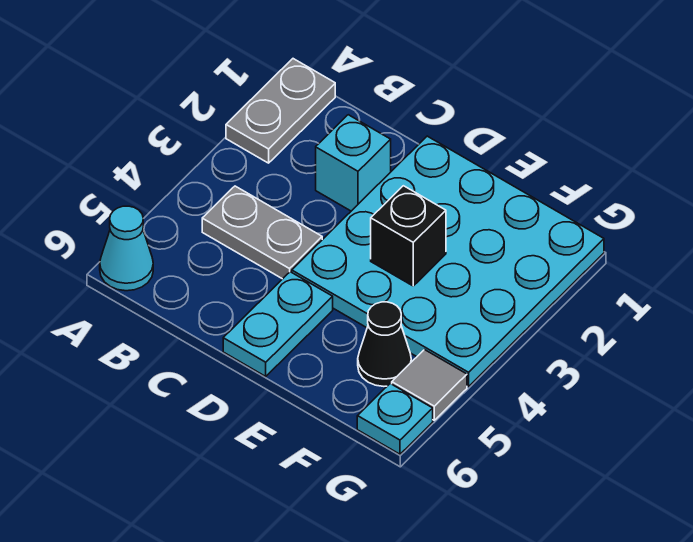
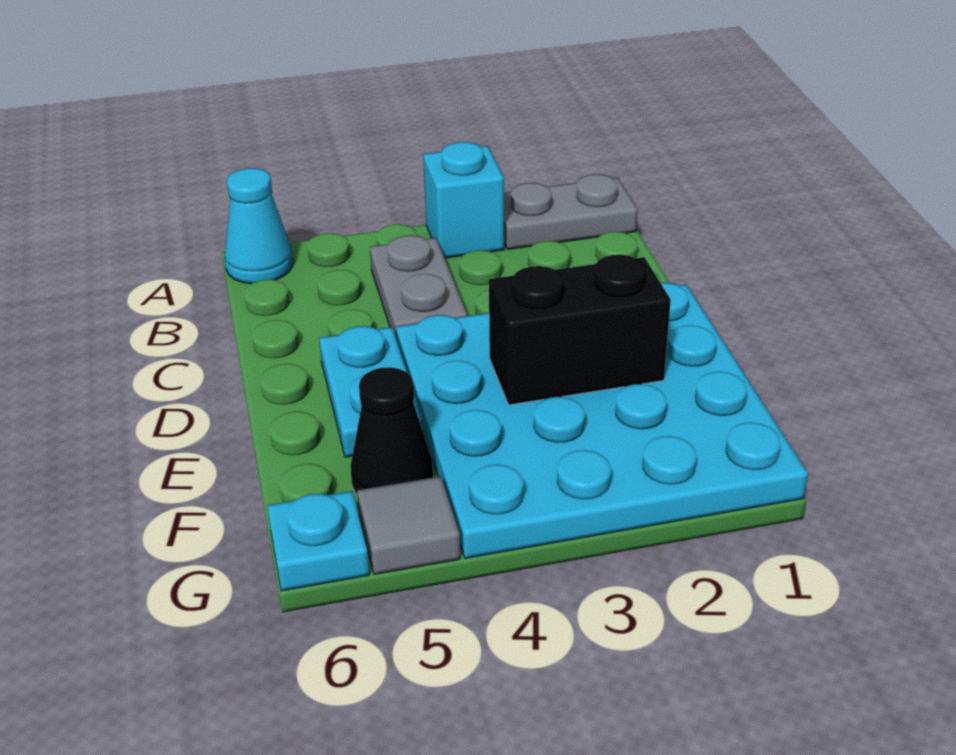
cyan brick C2 level 1 -> cyan brick A3 level 1
cyan plate D5:D6 level 1 -> cyan plate D5:E5 level 1
black brick E3 level 2 -> black brick E2:E3 level 2

